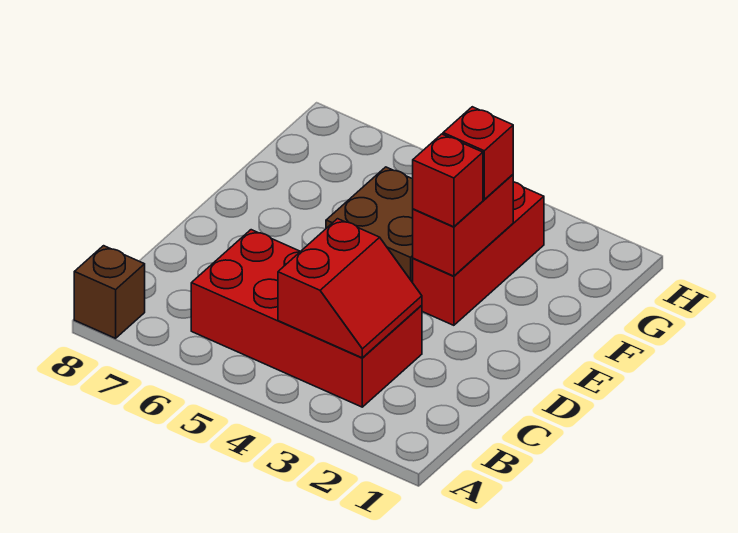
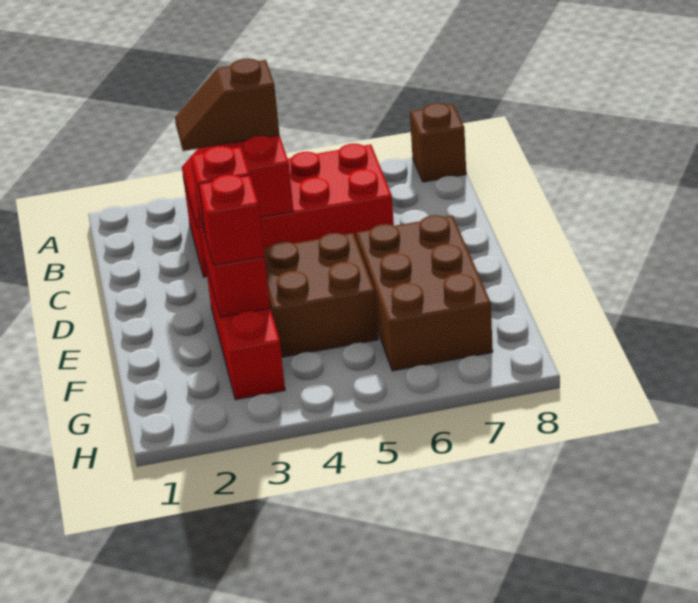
none -> brown slope B3:B4 level 3 top 4
none -> brown brick E6:G7 level 1

